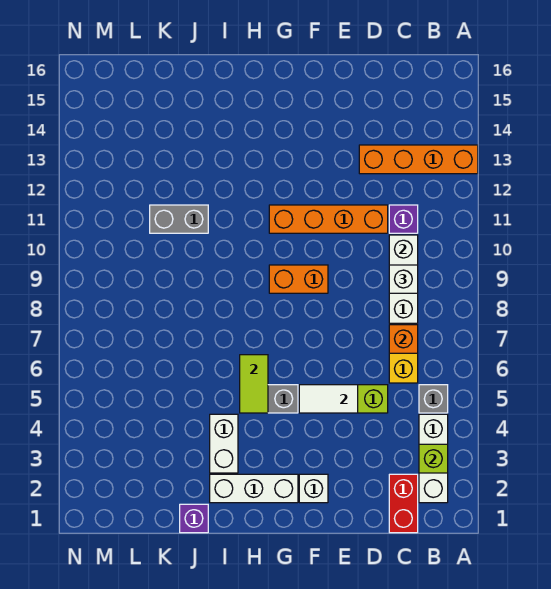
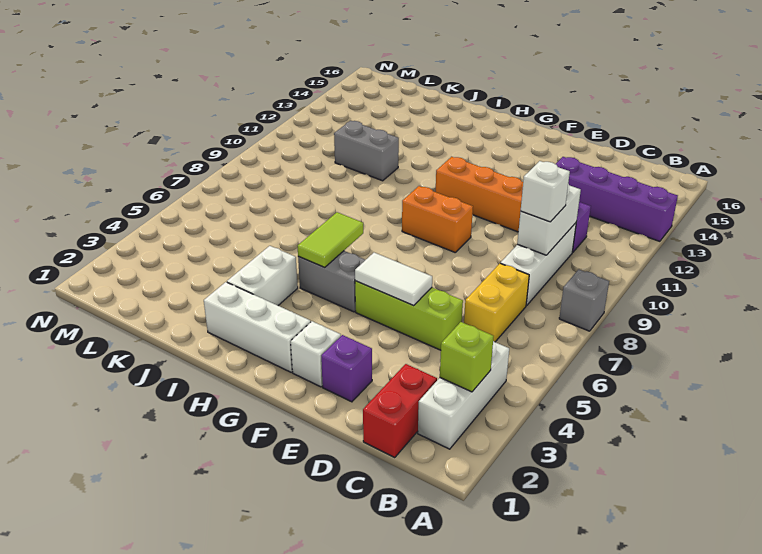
orange brick A13:D13 level 1 -> purple brick A13:D13 level 1
grey brick B5 level 1 -> grey brick A8 level 1
orange brick C7 level 2 -> none
purple brick J1 level 1 -> purple brick E2 level 1

